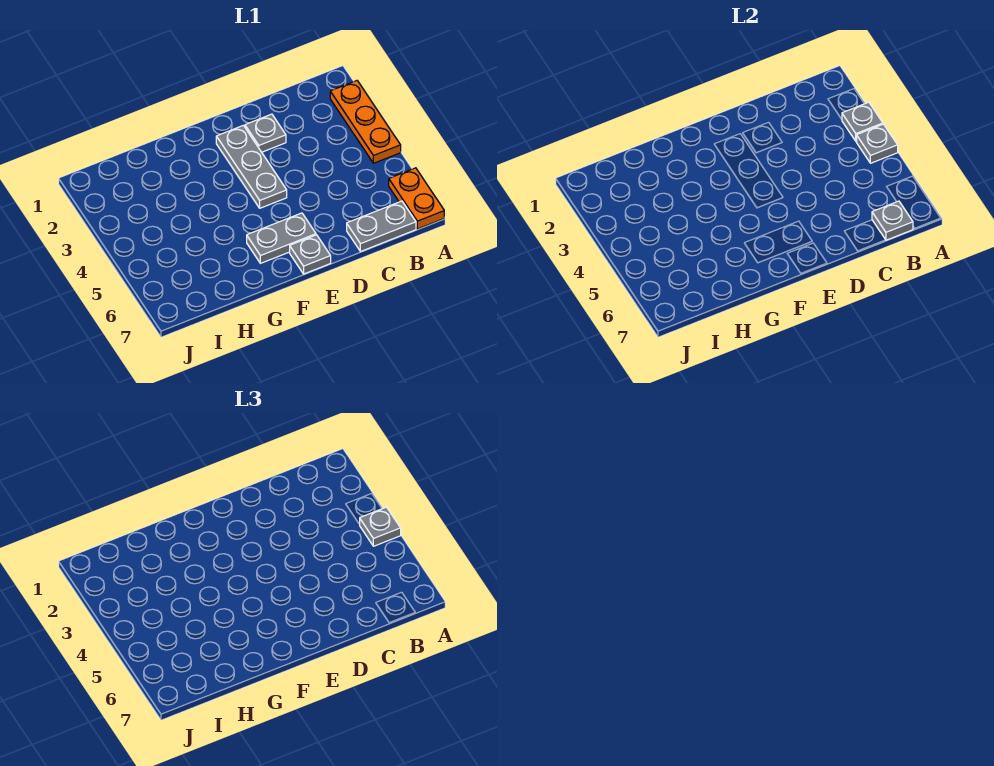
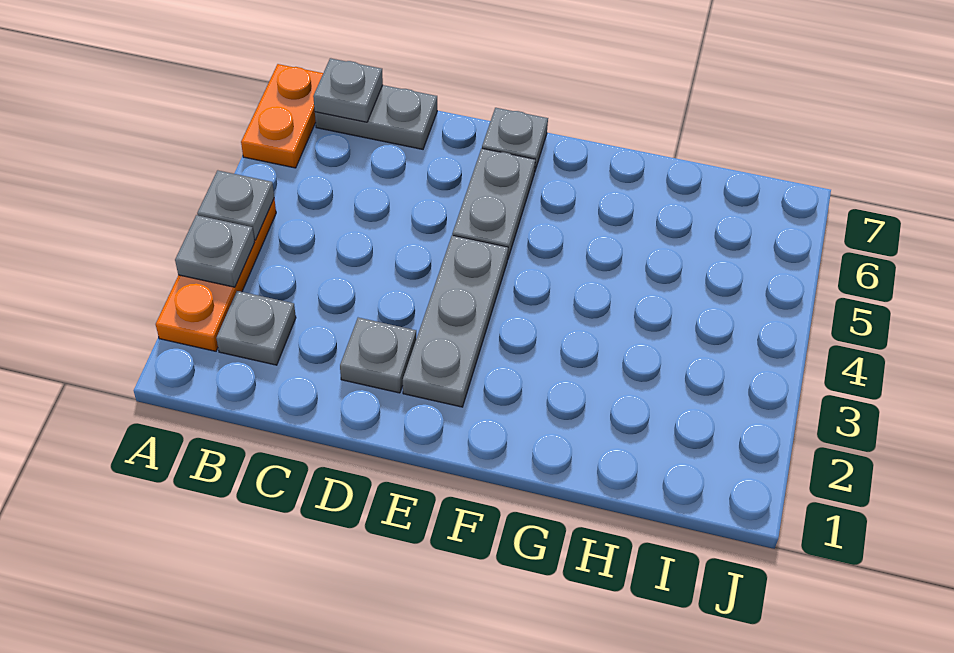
grey plate A4 level 3 -> grey plate B2 level 1
grey plate E6:F6 level 1 -> grey plate E5:E6 level 1

